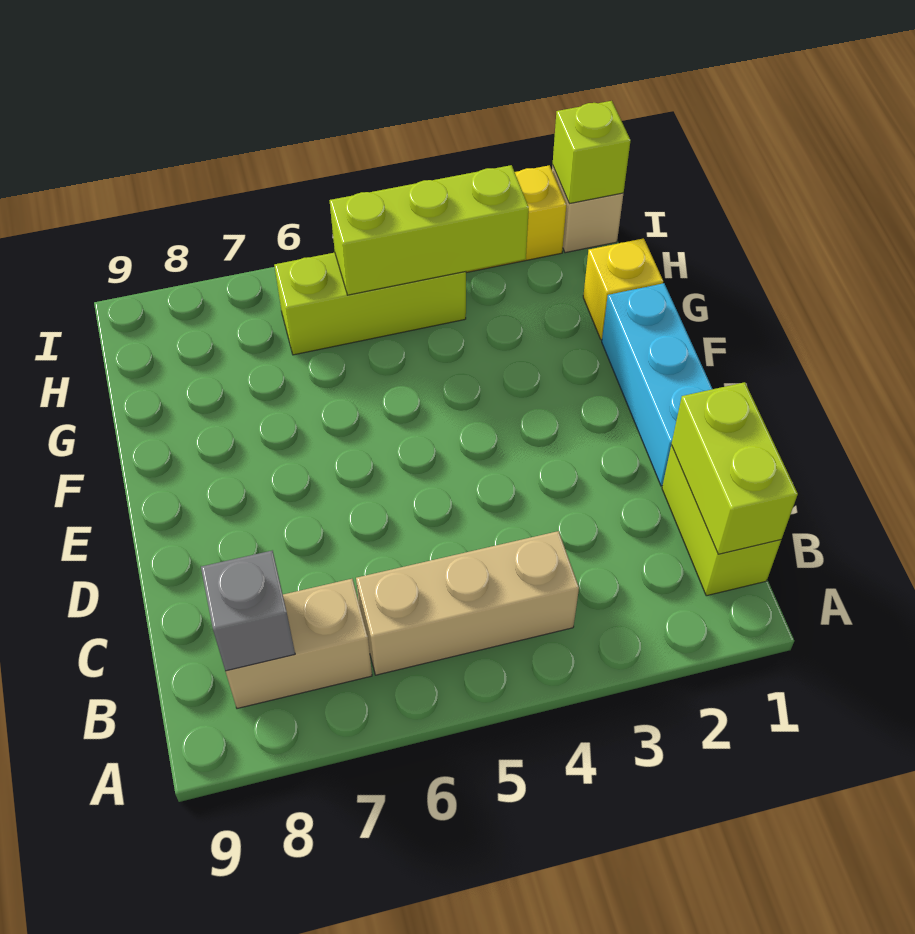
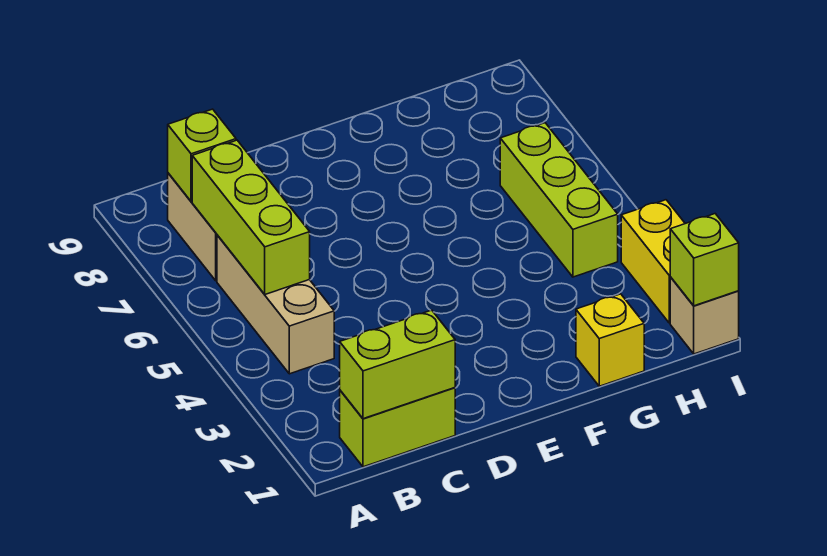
grey brick B8 level 2 -> lime brick B8 level 2
cyan brick D1:F1 level 1 -> none
lime brick H3:H5 level 2 -> lime brick B5:B7 level 2

